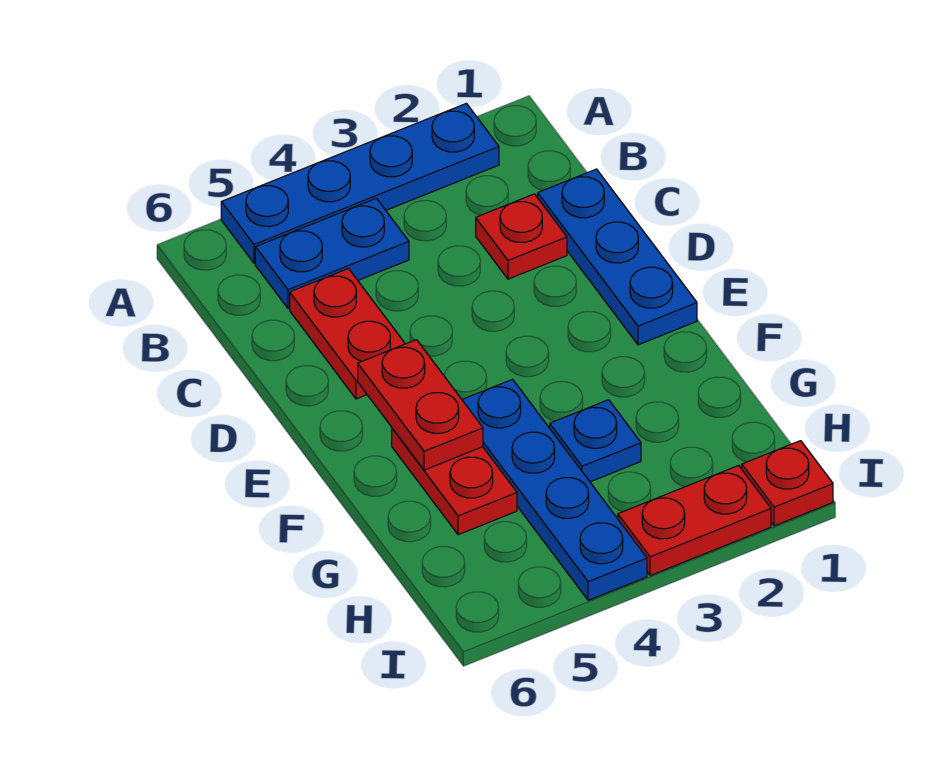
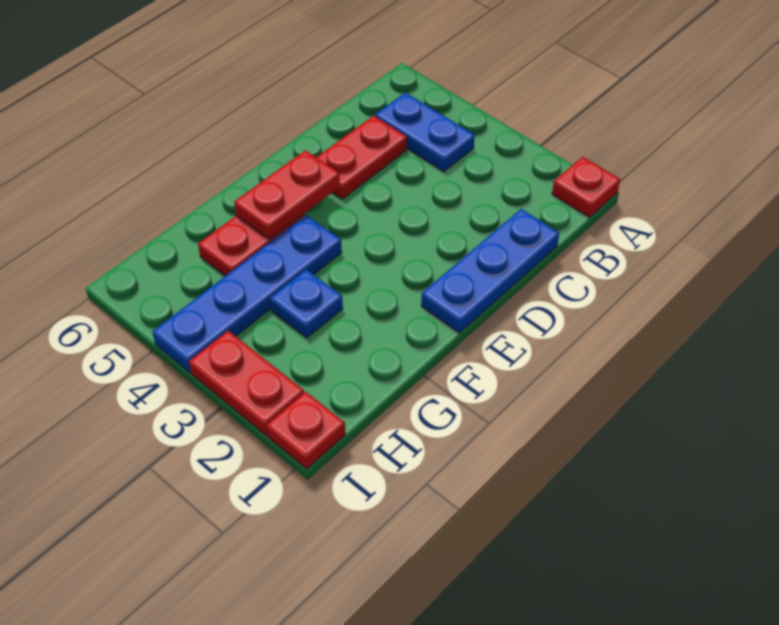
blue plate A2:A5 level 1 -> none
red plate C2 level 1 -> red plate A1 level 1

